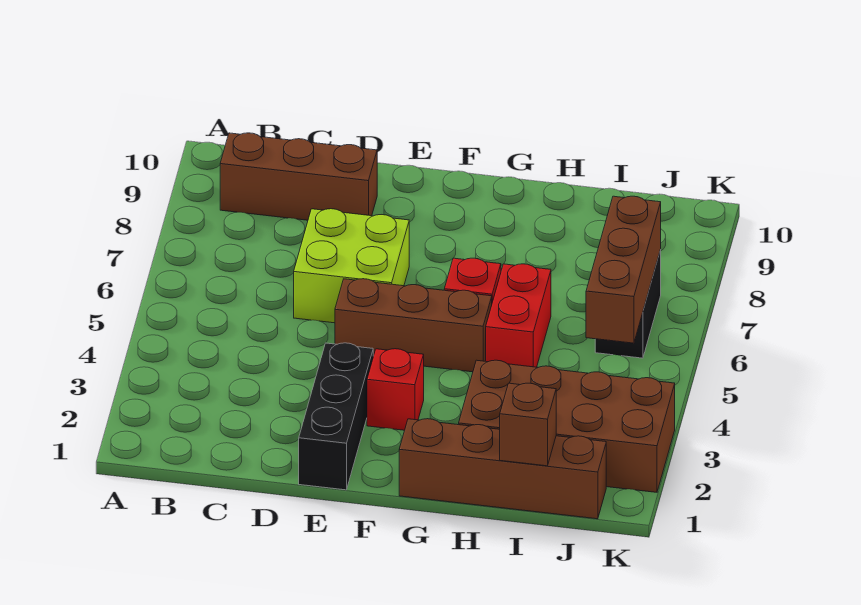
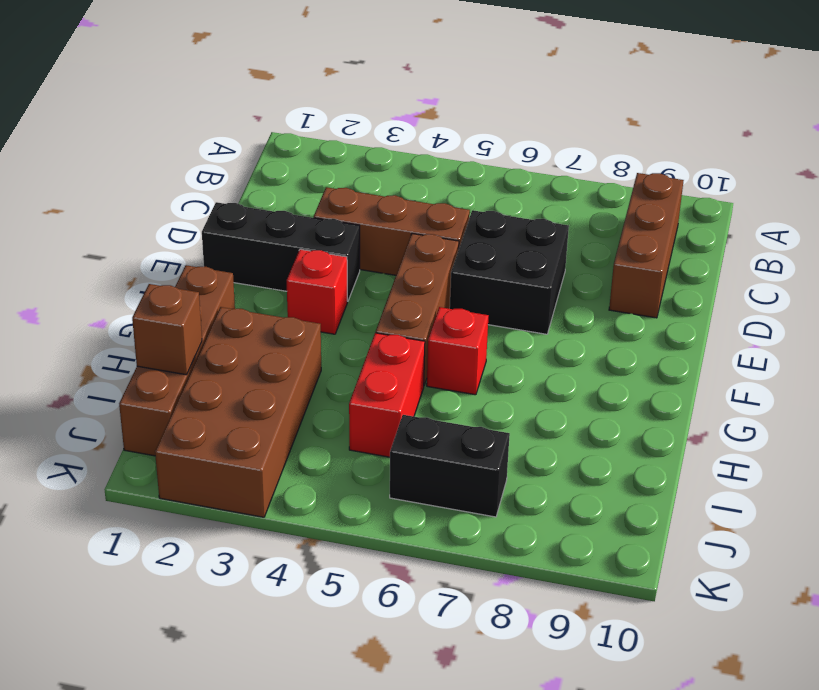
lime brick D6:E7 level 1 -> black brick D6:E7 level 1
red brick H5:H6 level 1 -> red brick H5:I5 level 1
brown brick J5:J7 level 2 -> brown brick D3:D5 level 1

